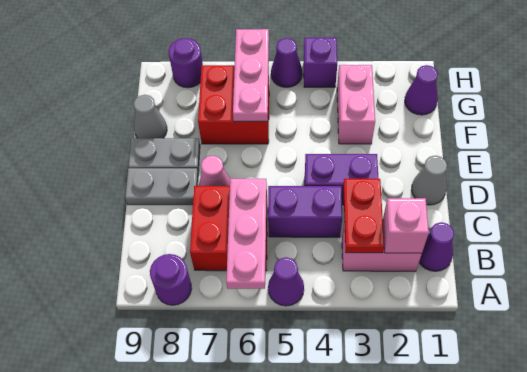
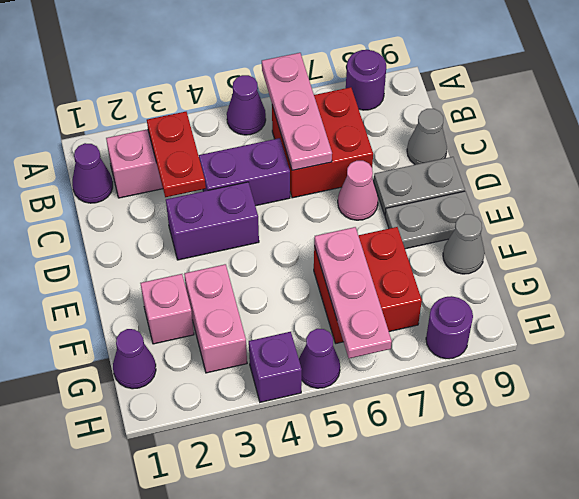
pink brick B2 level 2 -> pink brick F2 level 1
grey cone D1 level 1 -> grey cone C9 level 1

